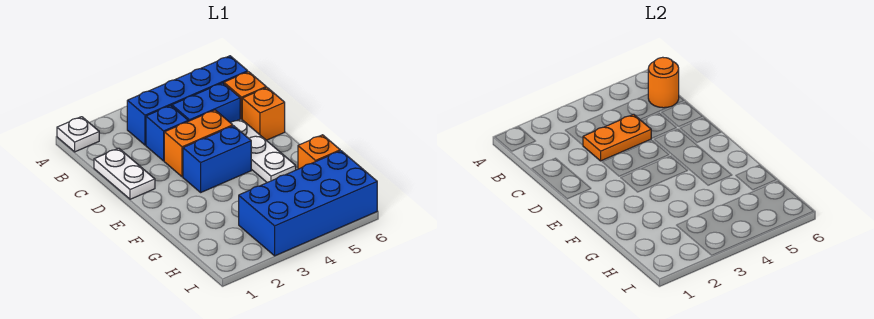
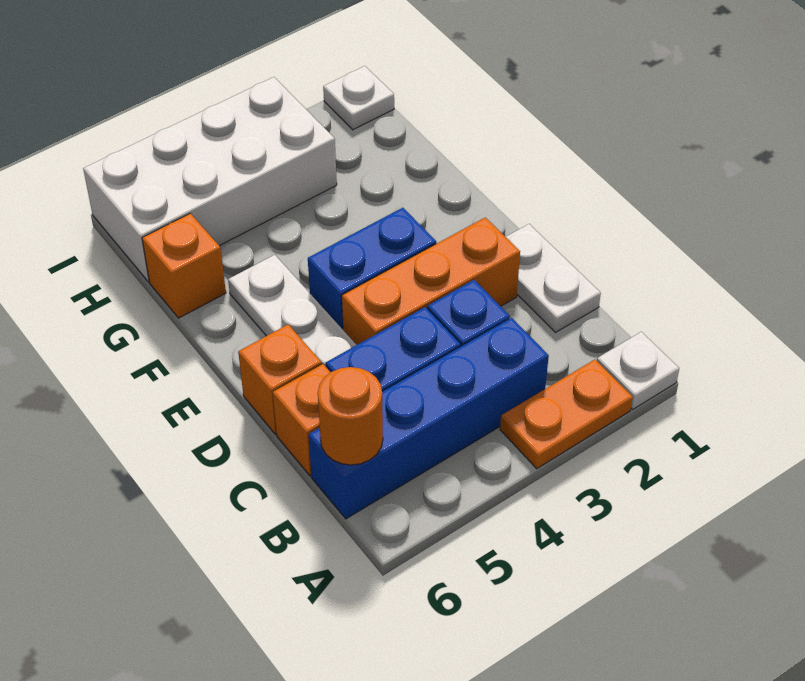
orange plate C3:C4 level 2 -> orange plate A2:A3 level 1
orange brick D3:D4 level 1 -> orange brick D2:D4 level 1
blue brick H3:I6 level 1 -> white brick H3:I6 level 1
none -> white plate I1 level 1

